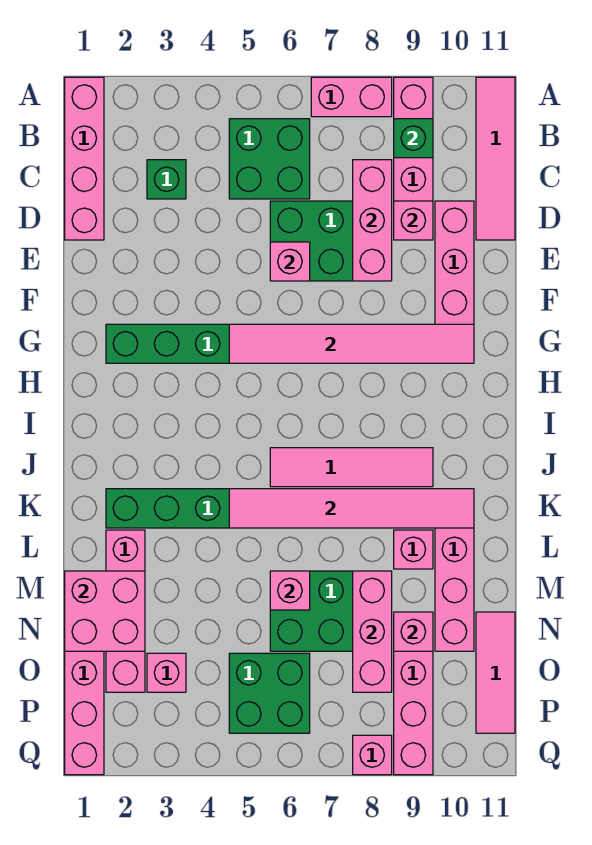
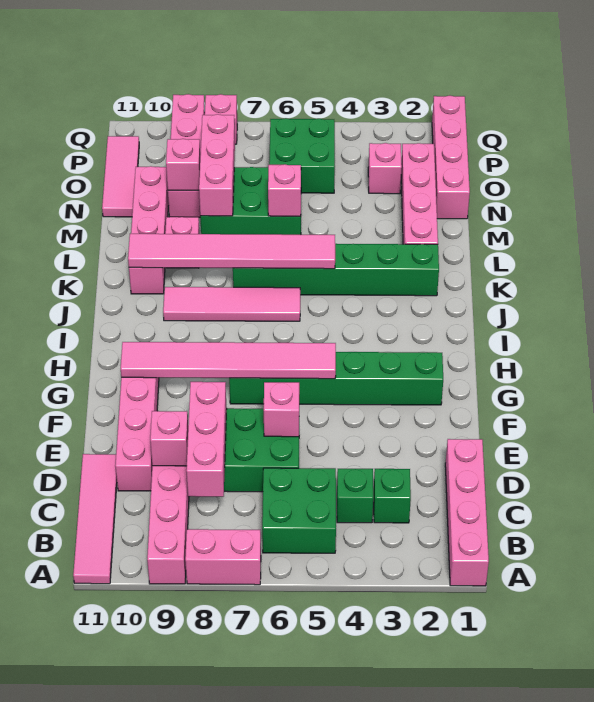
green brick B9 level 2 -> green brick C4 level 1
pink brick M1:N2 level 2 -> none

